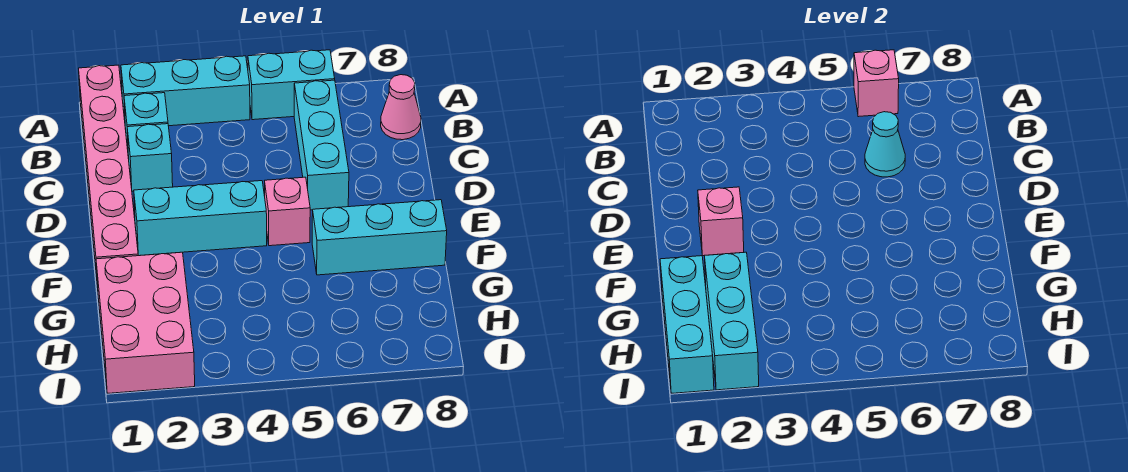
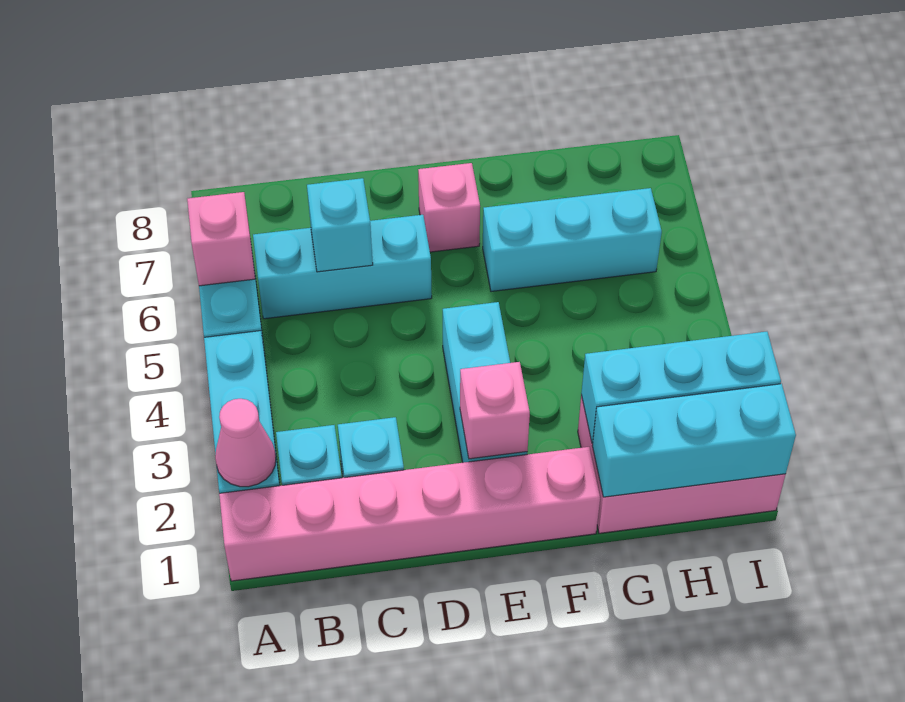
pink cone B8 level 1 -> pink cone A2 level 2
cyan cone C6 level 2 -> cyan brick C6 level 2
pink brick E5 level 1 -> pink brick E7 level 1
cyan brick F6:F8 level 1 -> cyan brick F6:H6 level 1

